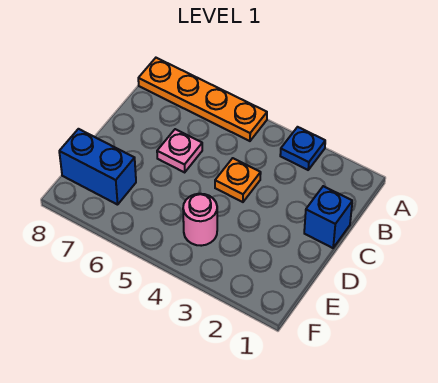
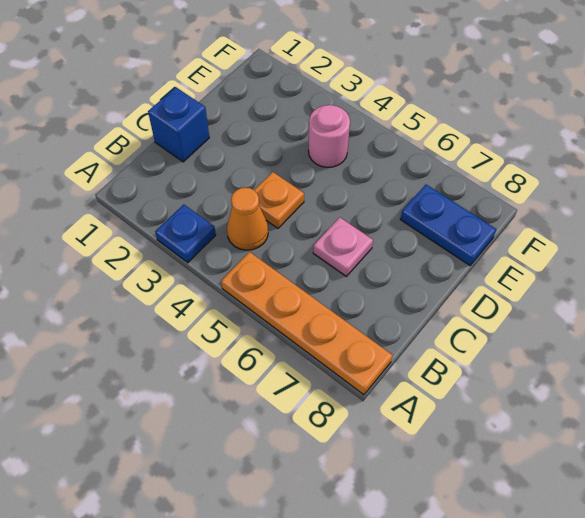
none -> orange cone B4 level 1
blue brick E7:E8 level 1 -> blue plate E7:E8 level 1

